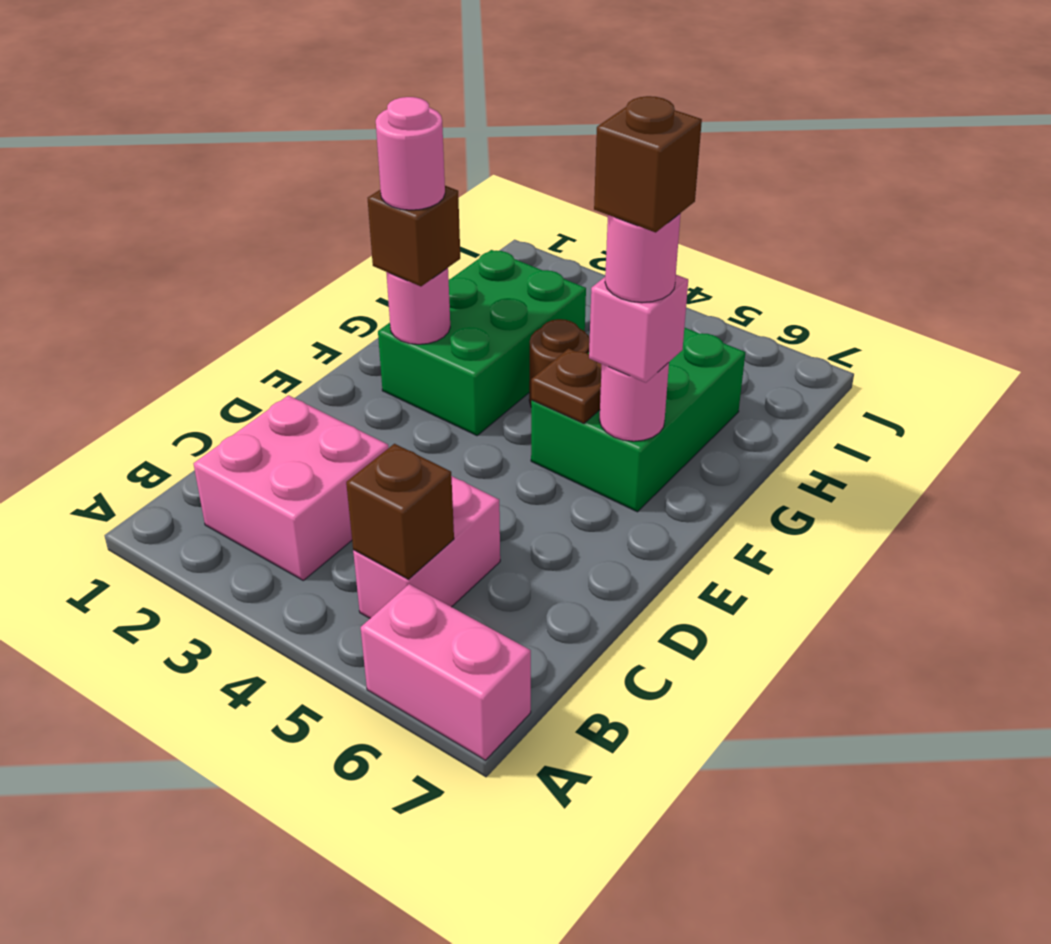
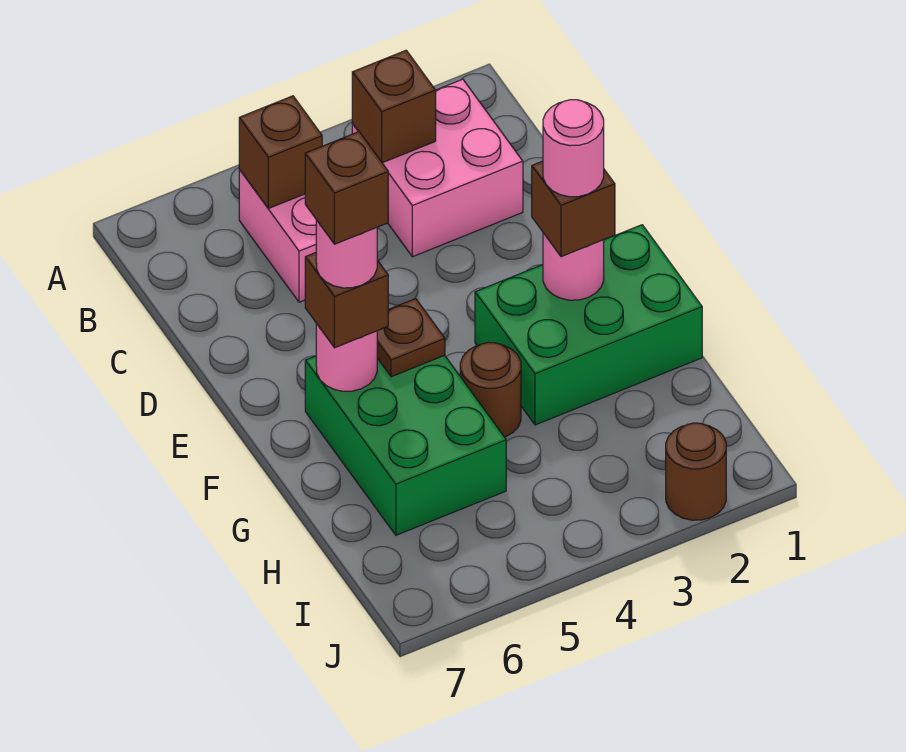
pink brick A6:A7 level 1 -> none
none -> brown brick B3 level 2
green brick F2:H3 level 1 -> green brick F1:G3 level 1
pink brick F6 level 3 -> brown brick F6 level 3
none -> brown round brick J2 level 1

